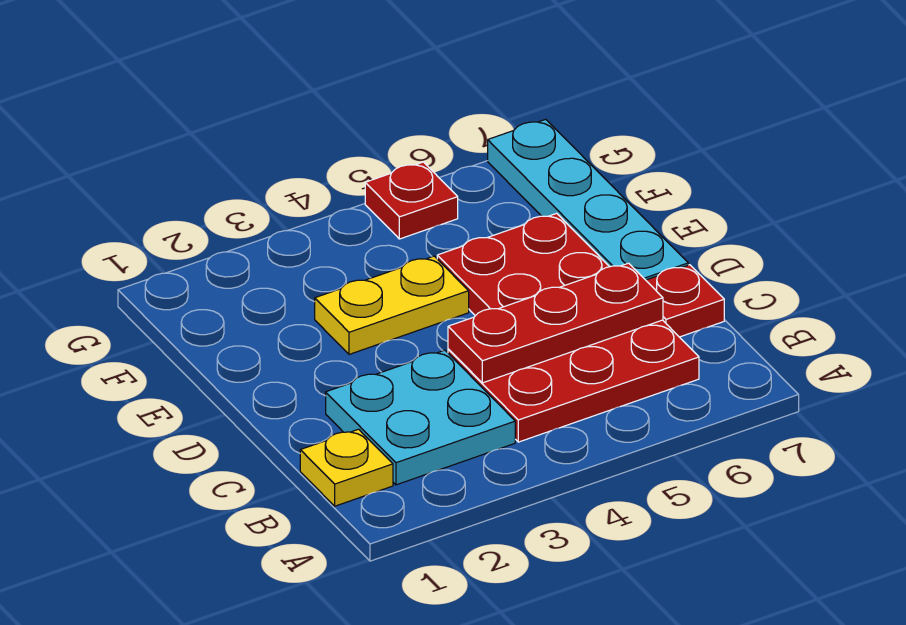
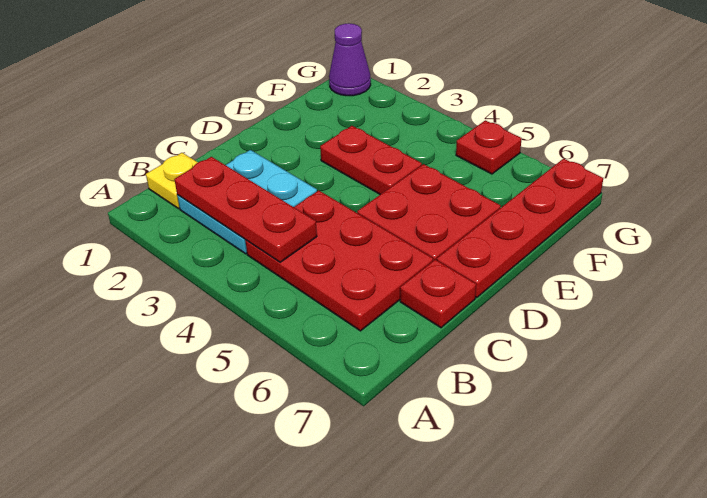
red plate C4:C6 level 2 -> red plate B2:B4 level 2
cyan plate D7:G7 level 1 -> red plate D7:G7 level 1
yellow plate E3:E4 level 1 -> red plate E3:E4 level 1
none -> purple cone G1 level 1

